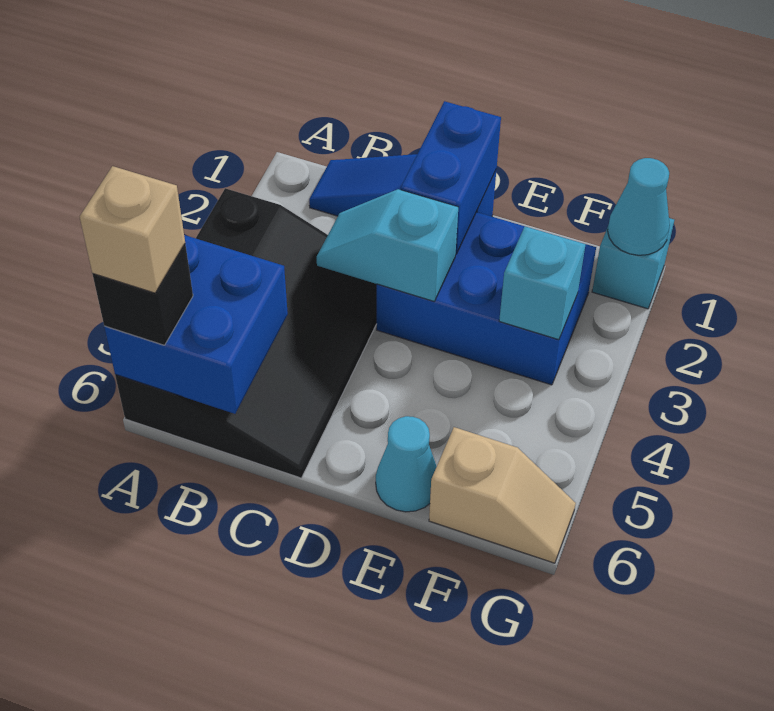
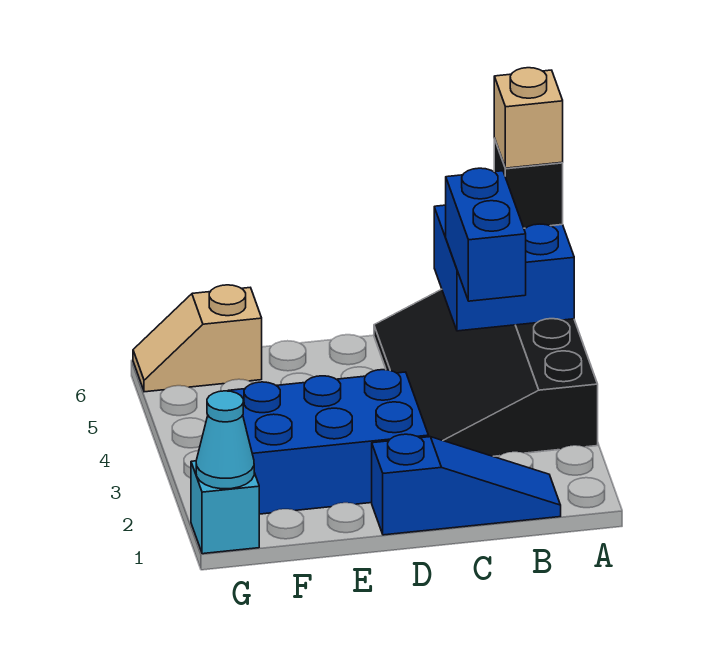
cyan slope C3:D3 level 2 top D -> none
blue brick D1:D2 level 2 -> blue brick B4:B5 level 3
cyan cone E6 level 1 -> none
cyan brick F3 level 2 -> none

